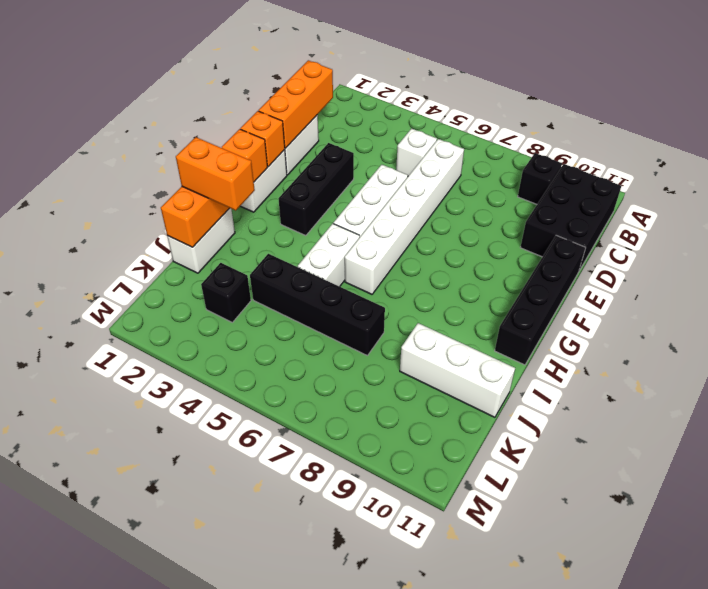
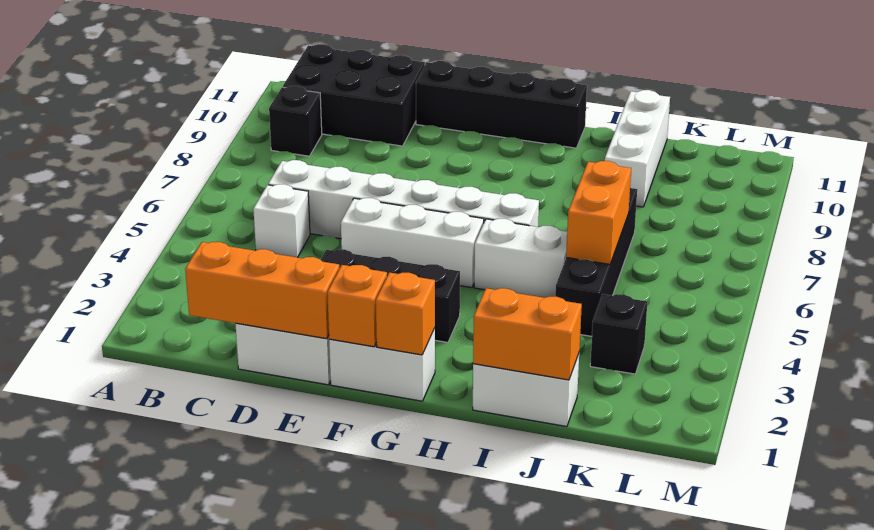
orange brick I1:I2 level 3 -> orange brick J5:J6 level 2

